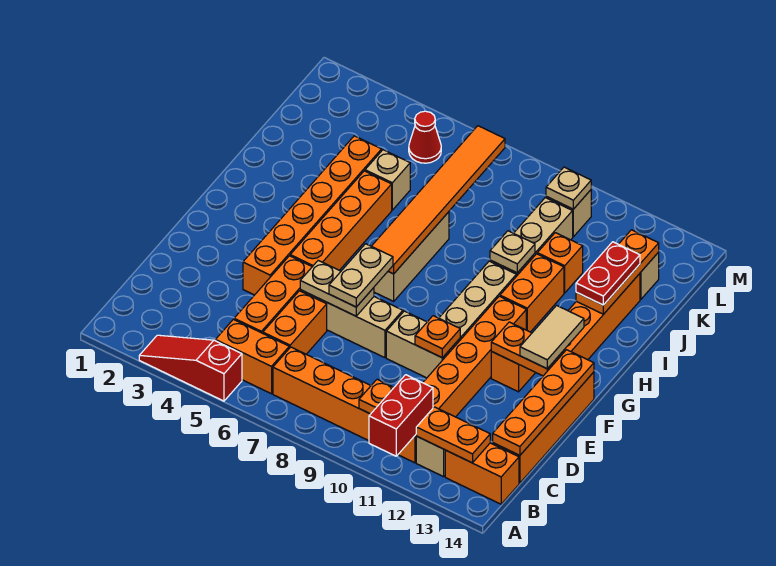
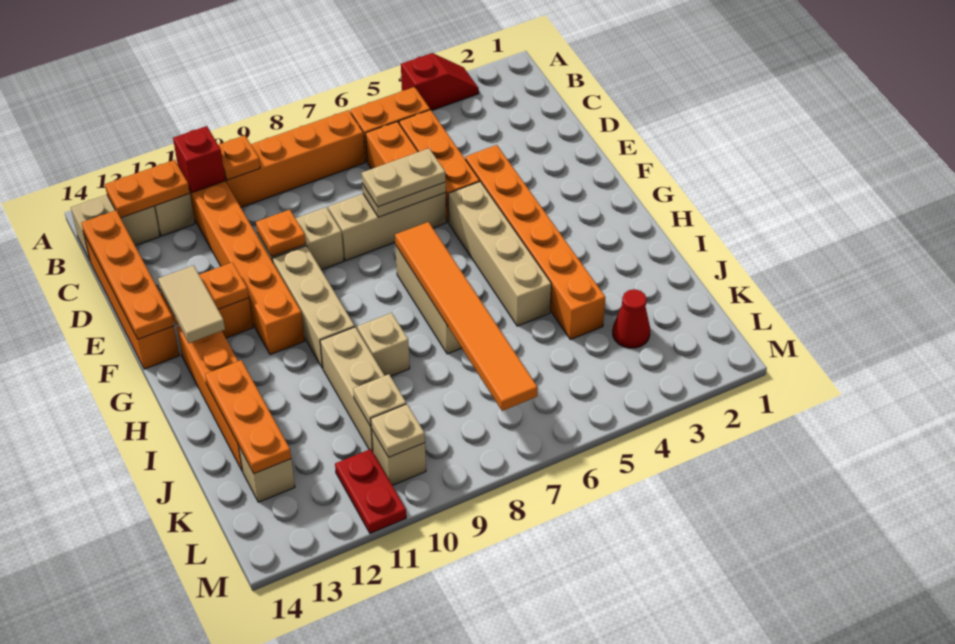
red slope A3:A5 level 1 top 5 -> red slope A3:A4 level 1 top 4
red brick A11:B11 level 2 -> red brick B11 level 2
orange brick B13:B14 level 1 -> tan brick B13:B14 level 1
tan plate E7:F7 level 3 -> tan plate E6:E7 level 3
orange brick F5:I5 level 1 -> tan brick F5:I5 level 1
orange brick H11:I11 level 1 -> none
tan plate I10 level 2 -> tan plate K10 level 2
red plate I13:J13 level 3 -> red plate L11:M11 level 1
tan brick J5 level 1 -> tan brick I9 level 1
orange brick J11 level 1 -> none
red cone L5 level 1 -> red cone K3 level 1

